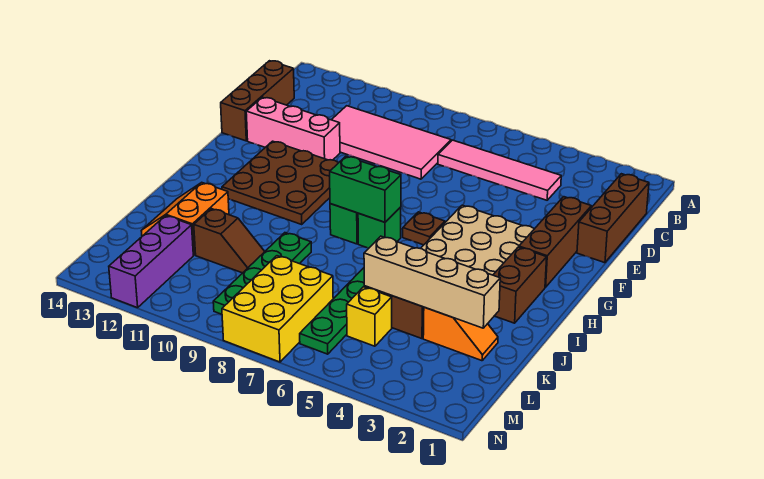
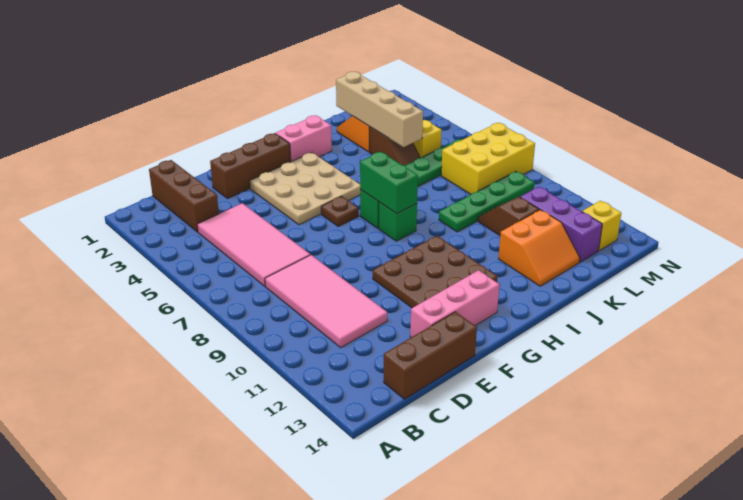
brown brick C1:E1 level 1 -> brown brick C1:C3 level 1
pink tile C4:C7 level 1 -> pink tile C4:D7 level 1
pink brick E11:E13 level 1 -> pink brick E13:G13 level 1
brown brick H2:I2 level 1 -> pink brick H2:I2 level 1
purple brick L12:N12 level 1 -> purple brick L11:L13 level 1
none -> yellow brick M13 level 1

